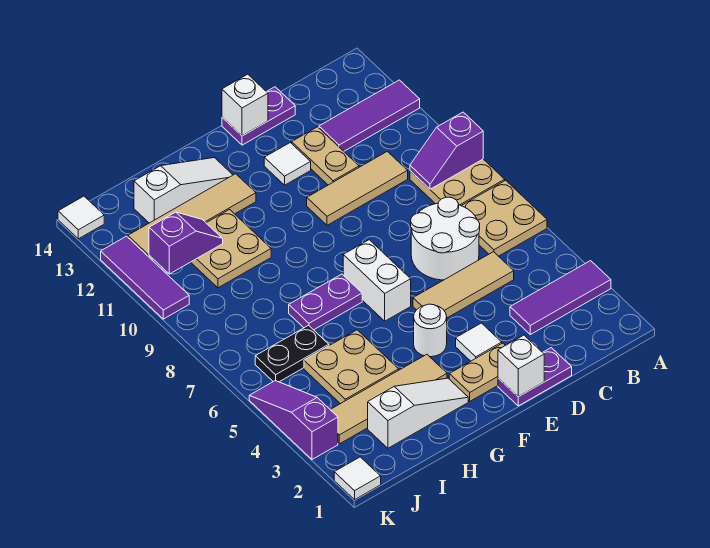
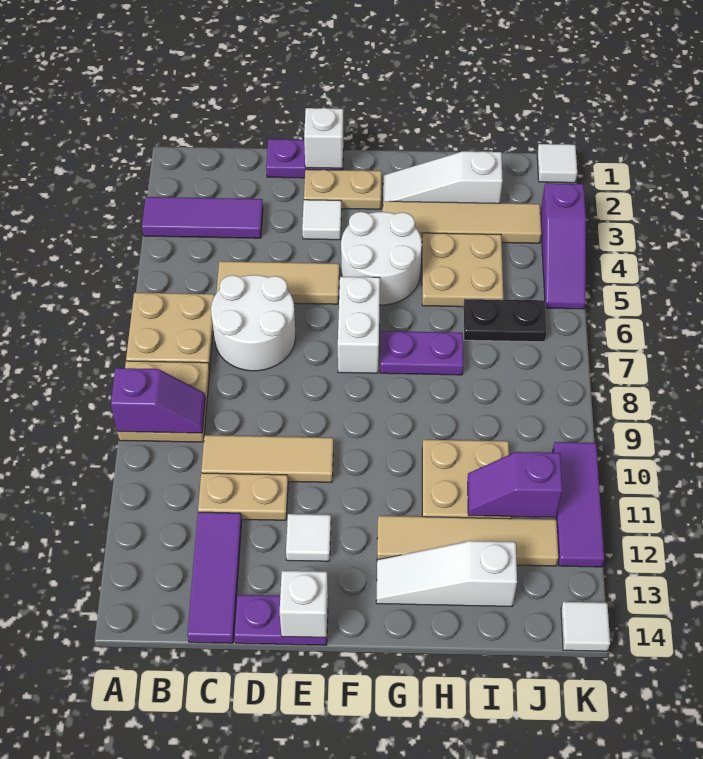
purple tile A12:C12 level 1 -> purple tile C12:C14 level 1
tan plate D11:D12 level 1 -> tan plate C11:D11 level 1
white round brick F4 level 1 -> white round brick F4:G5 level 1

